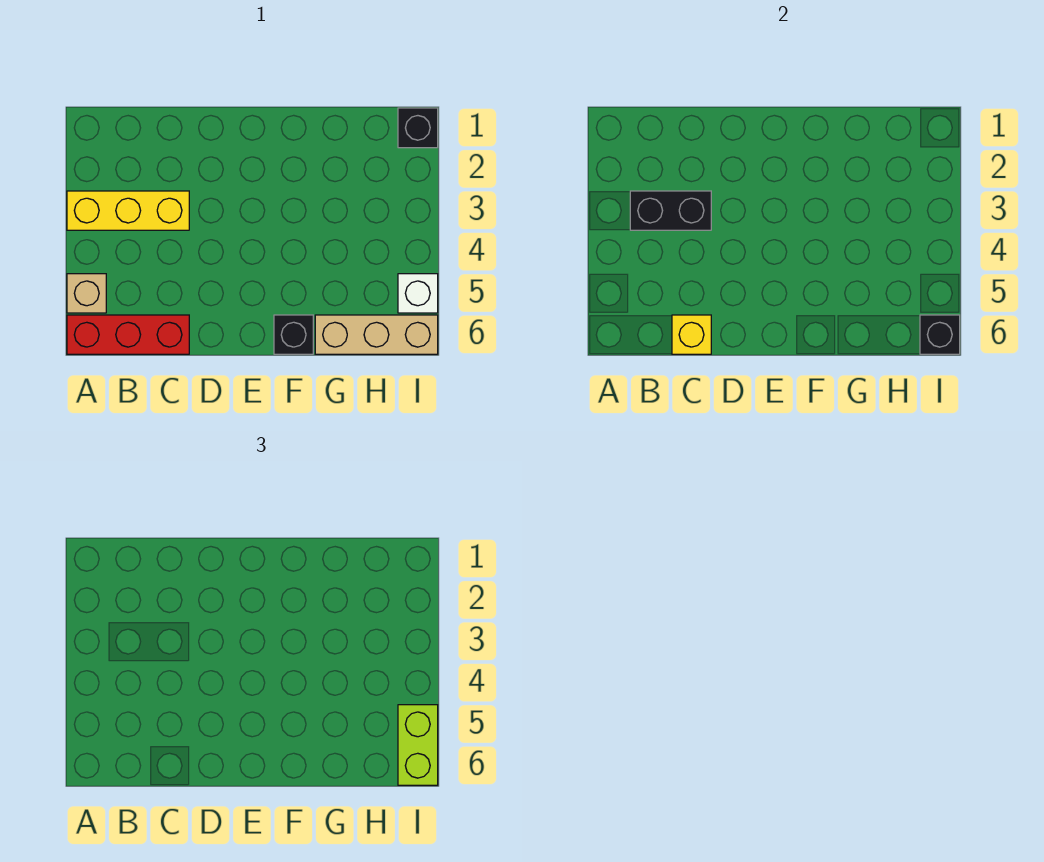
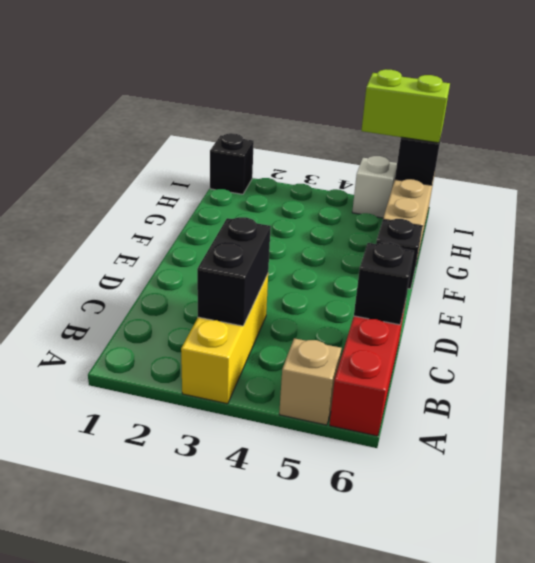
yellow brick C6 level 2 -> black brick C6 level 2

